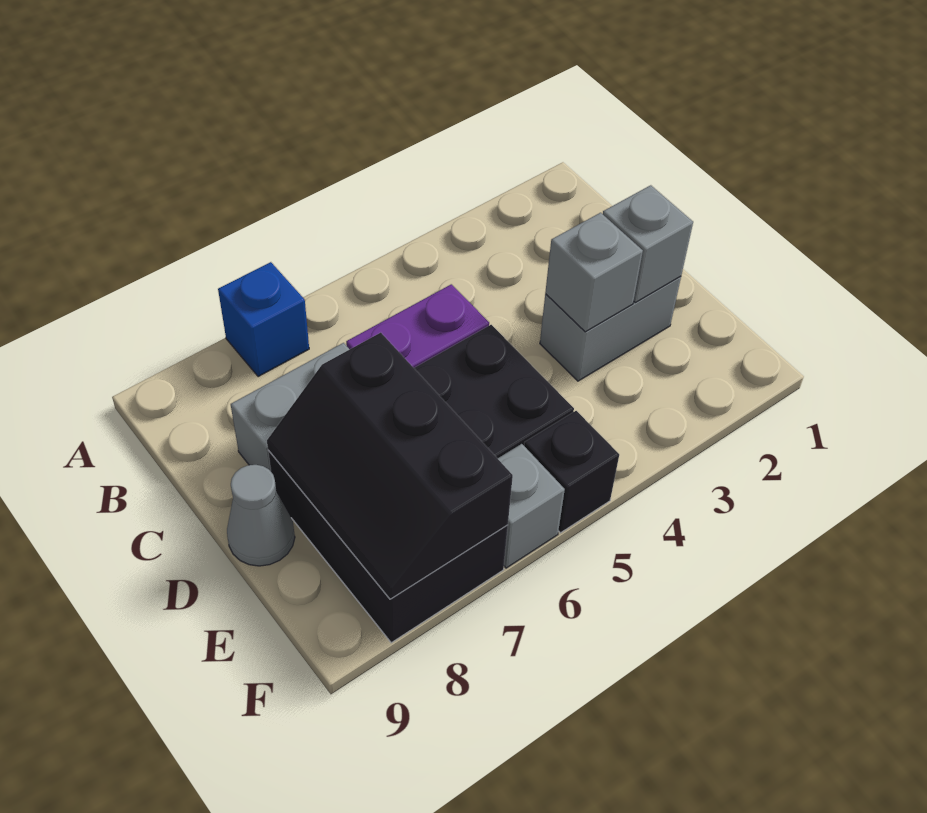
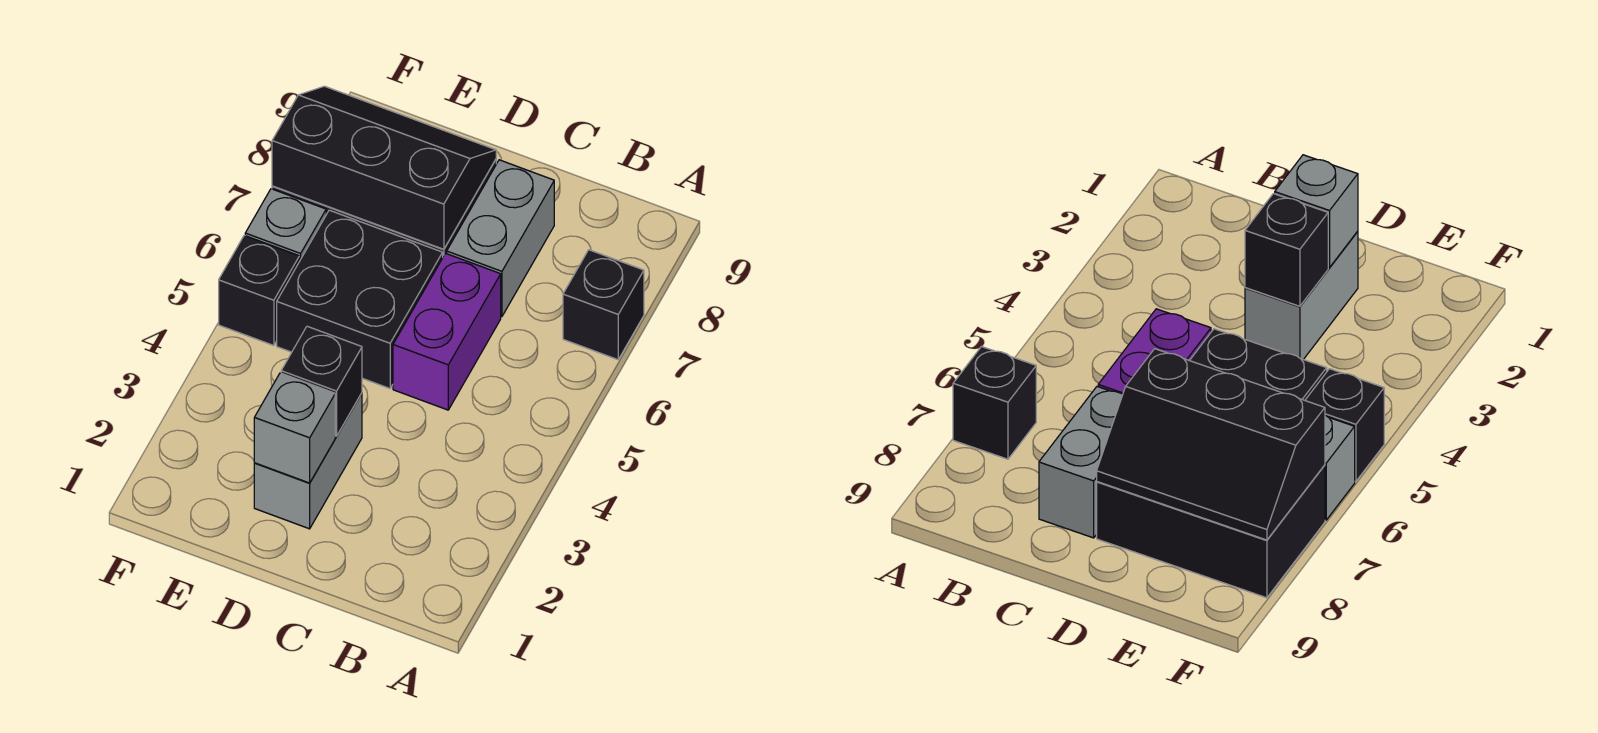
blue brick A7 level 1 -> black brick A7 level 1
grey brick D3 level 2 -> black brick D3 level 2
grey cone D9 level 1 -> none

